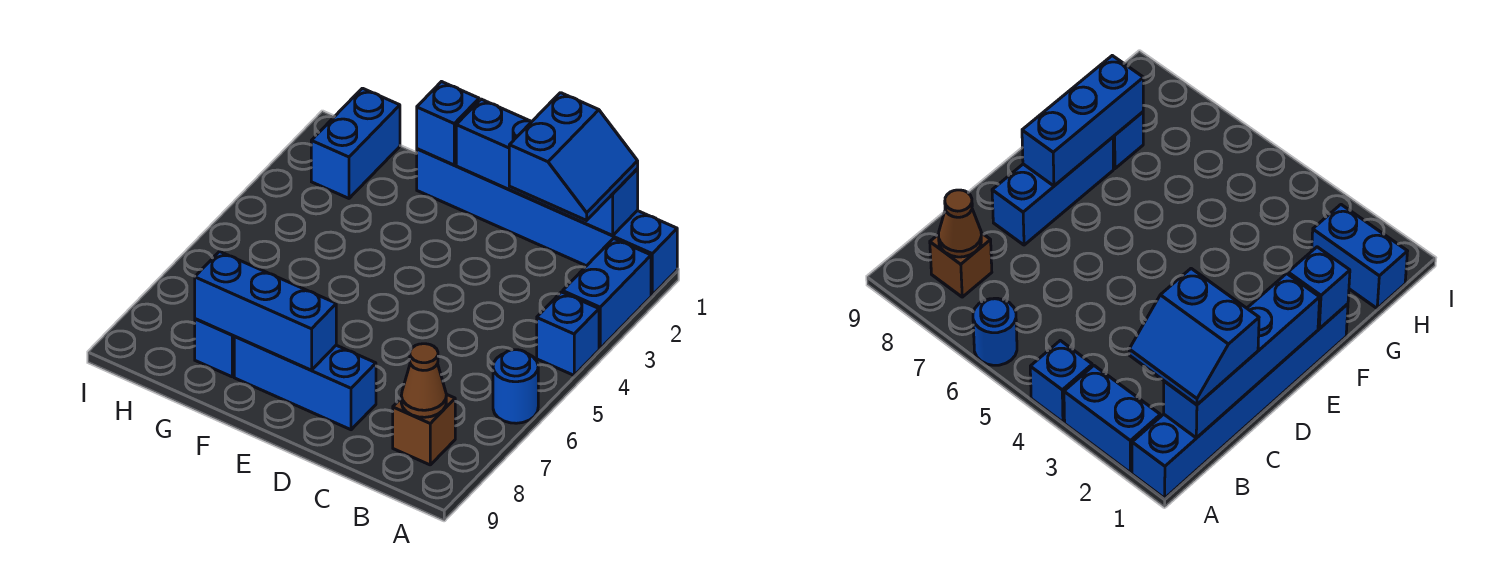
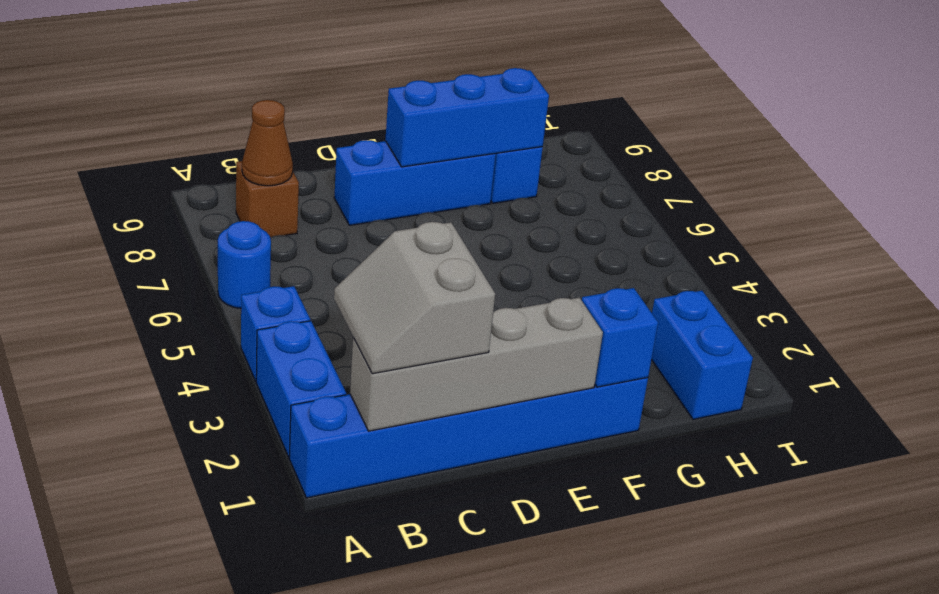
blue brick B1:E1 level 2 -> grey brick B1:E1 level 2
blue slope B1:C2 level 3 top C -> grey slope B1:C2 level 3 top C

